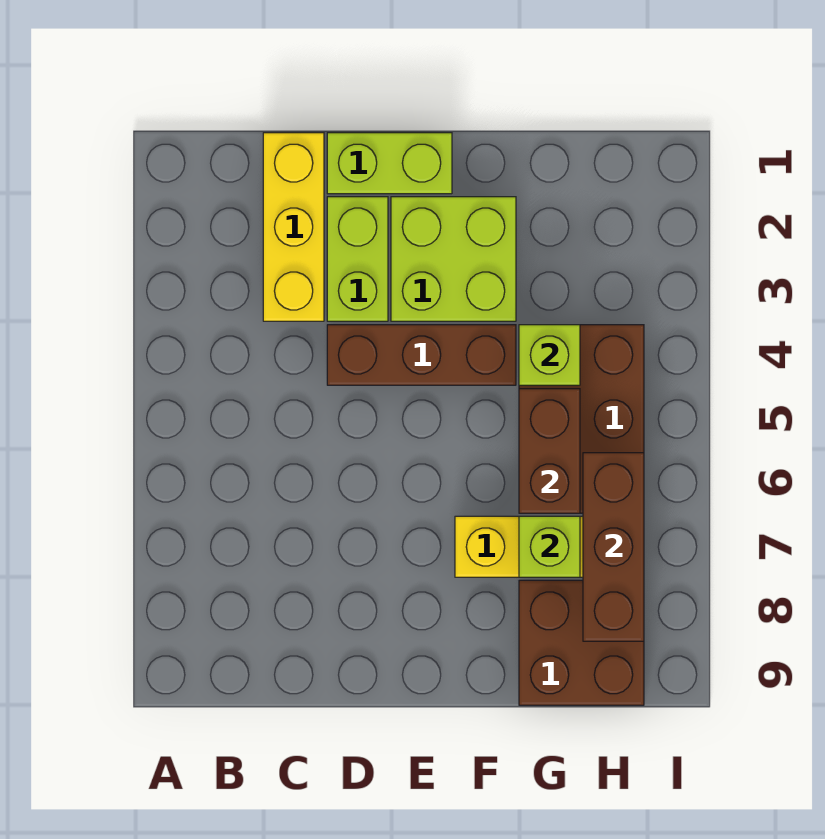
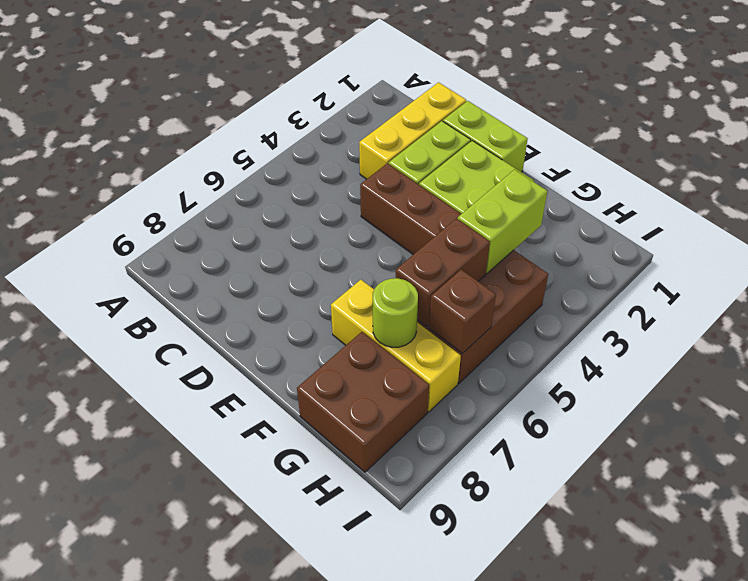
lime brick G4 level 2 -> lime brick G3:G4 level 2
lime brick G7 level 2 -> lime round brick G7 level 2
brown brick H6:H8 level 2 -> brown brick H6 level 2

